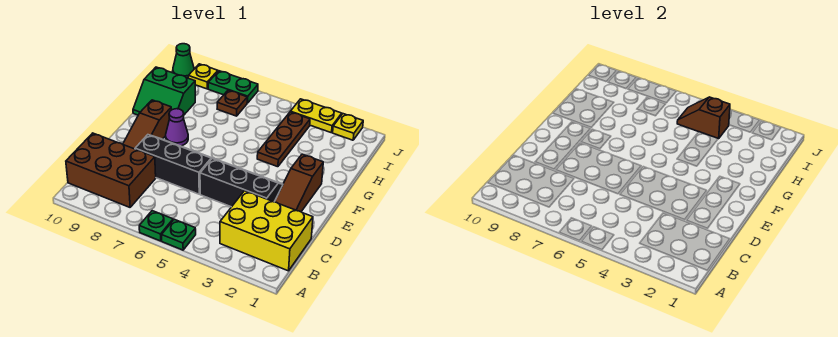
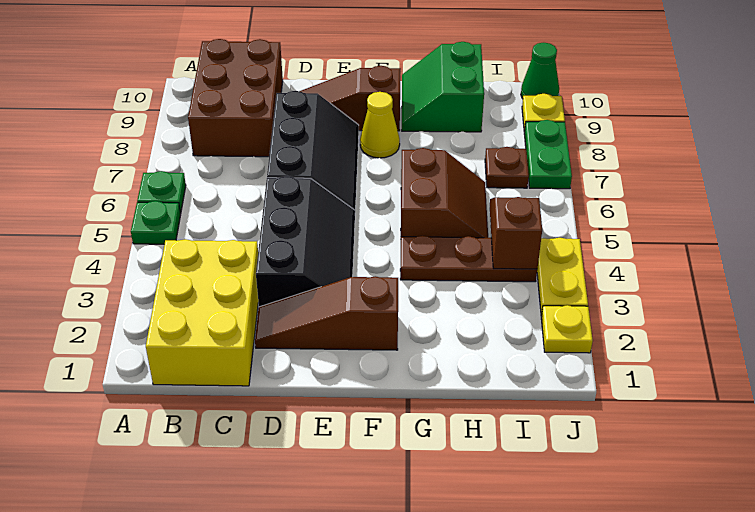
purple cone F8 level 1 -> yellow cone F8 level 1
none -> brown slope G5:H6 level 1 top G

